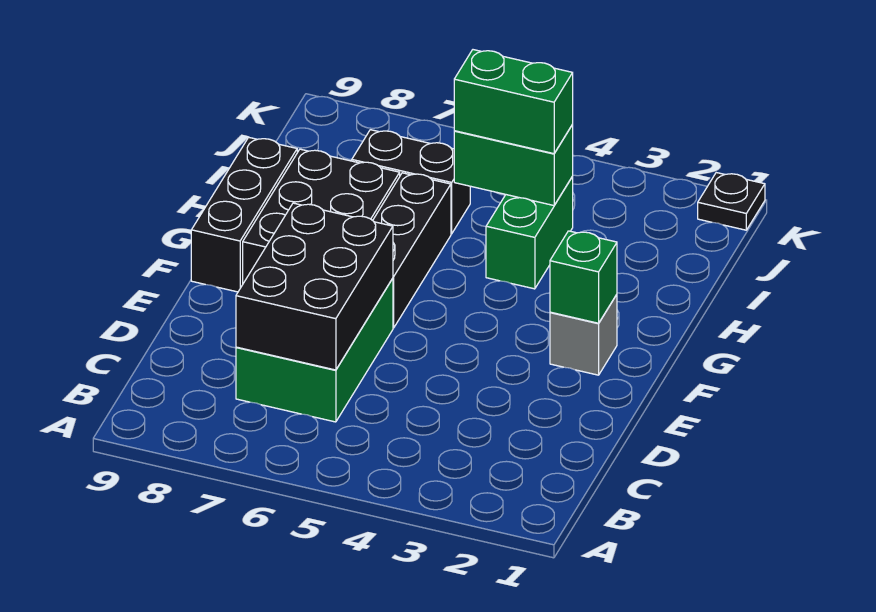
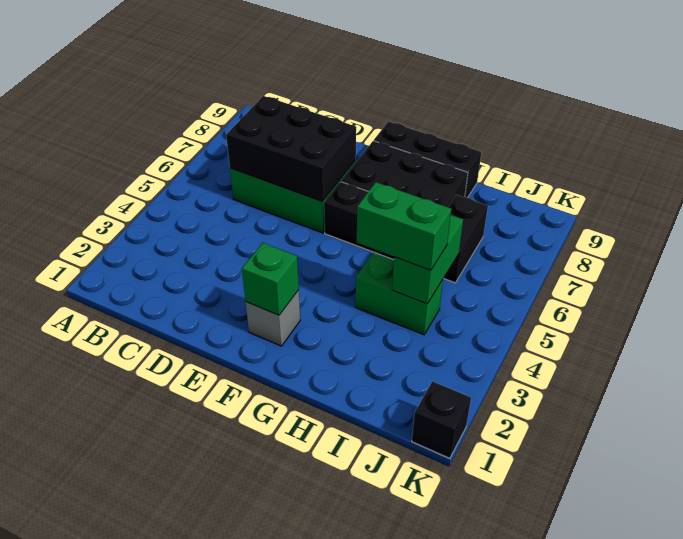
green brick I4:I5 level 3 -> green brick H4:I4 level 3
black plate K1 level 1 -> black brick K1 level 1

